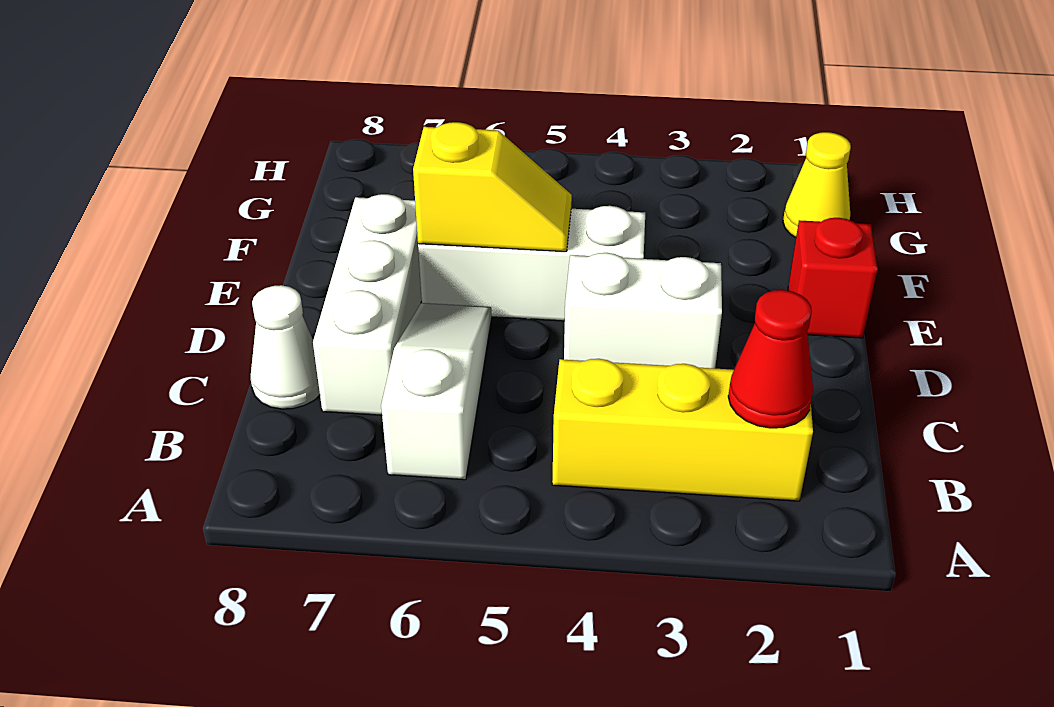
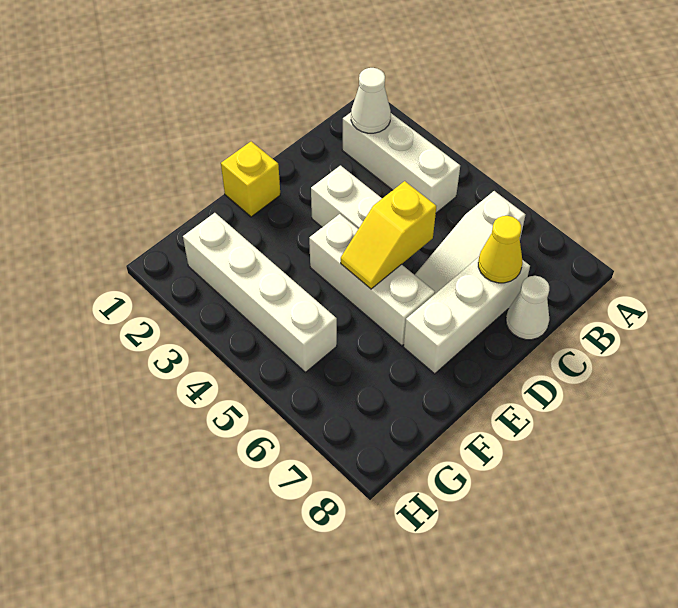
yellow brick B2:B4 level 1 -> white brick B2:B4 level 1
red cone B2 level 2 -> white cone B2 level 2
red brick E1 level 1 -> yellow brick E1 level 1
yellow slope E5:E6 level 2 top 6 -> yellow slope D5:E5 level 2 top D
yellow cone G1 level 1 -> yellow cone C7 level 2
none -> white brick G2:G5 level 1

